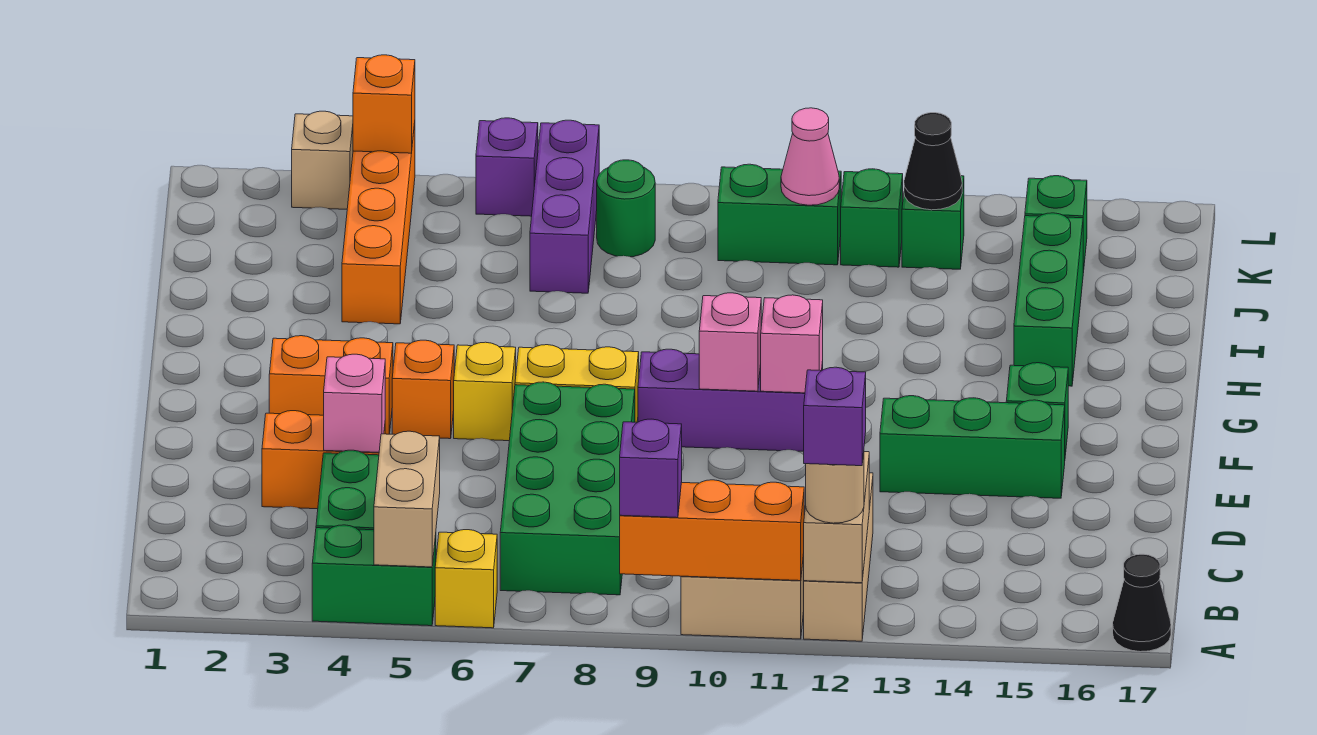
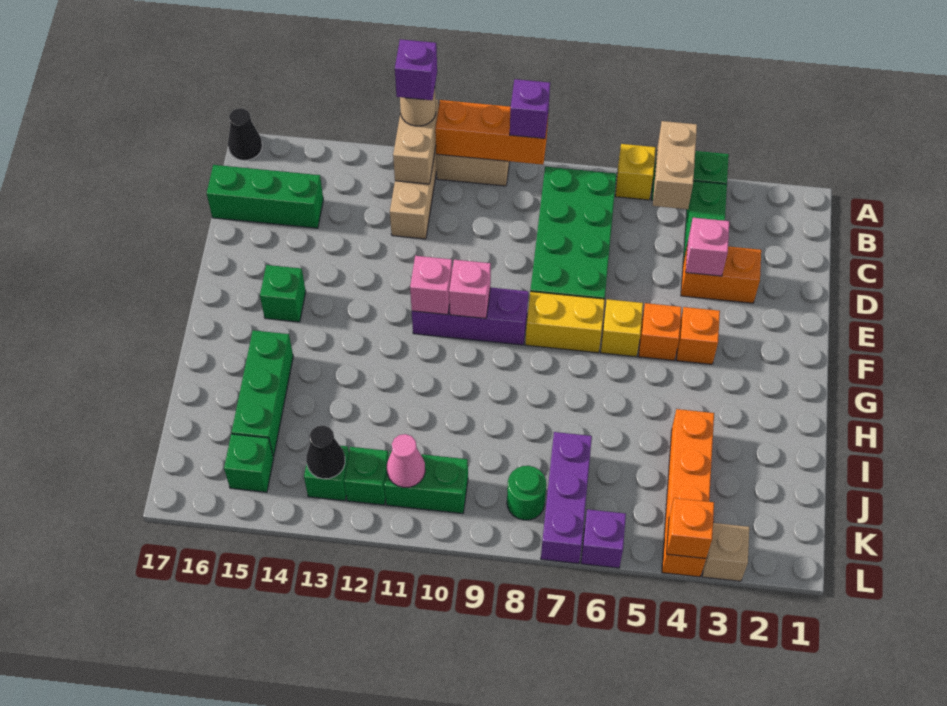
green brick E13:E15 level 1 -> green brick C15:C17 level 1
orange brick F3:F4 level 1 -> orange brick F4 level 1

